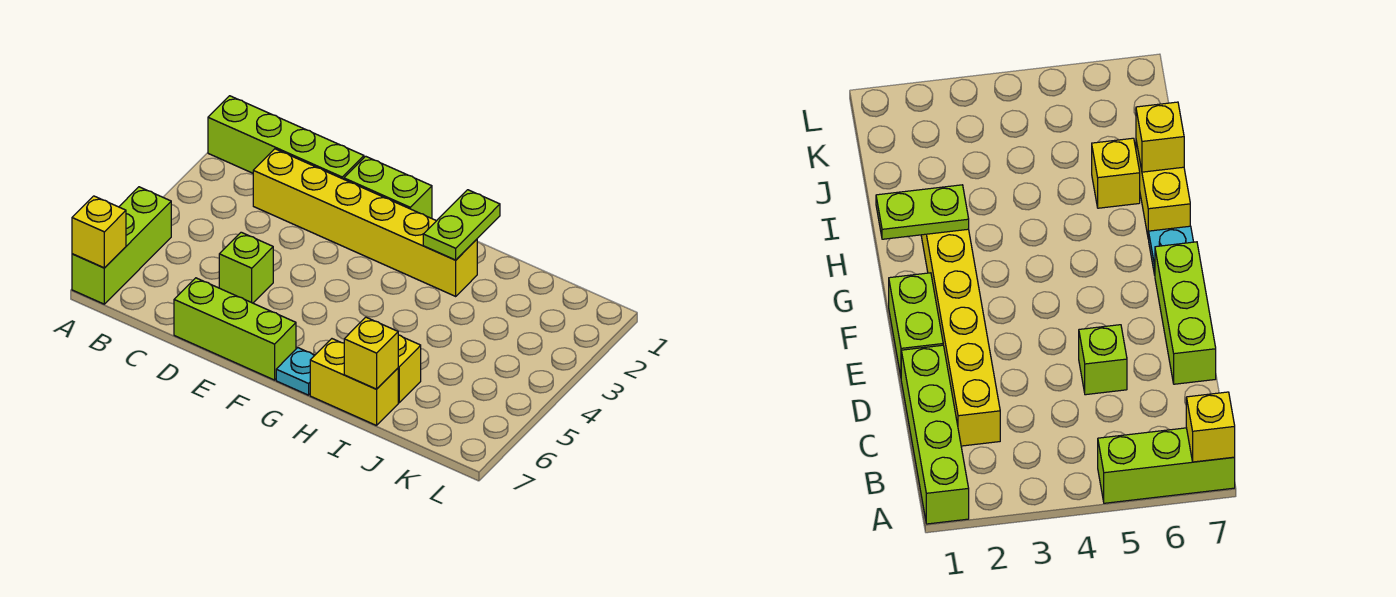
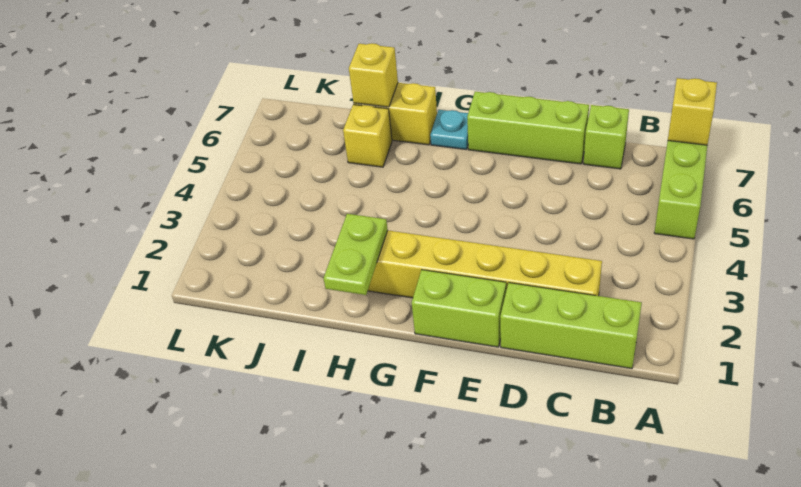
lime brick A1:D1 level 1 -> lime brick B1:D1 level 1
lime brick D5 level 1 -> lime brick C7 level 1

